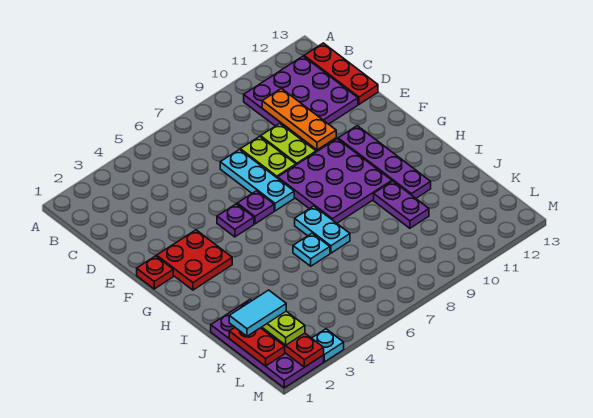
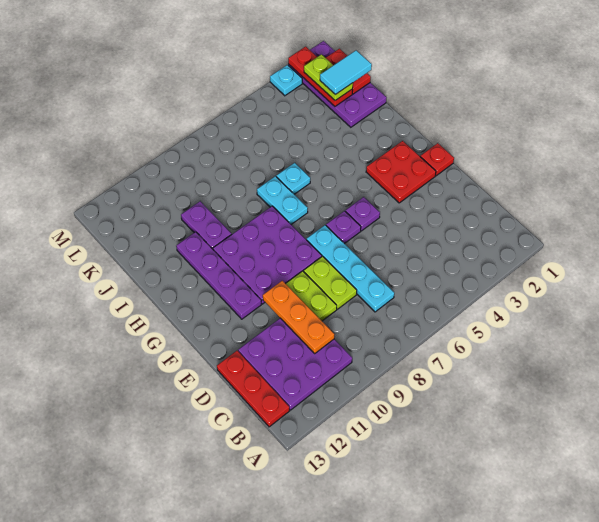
cyan plate D7:F7 level 1 -> cyan plate C7:F7 level 1

